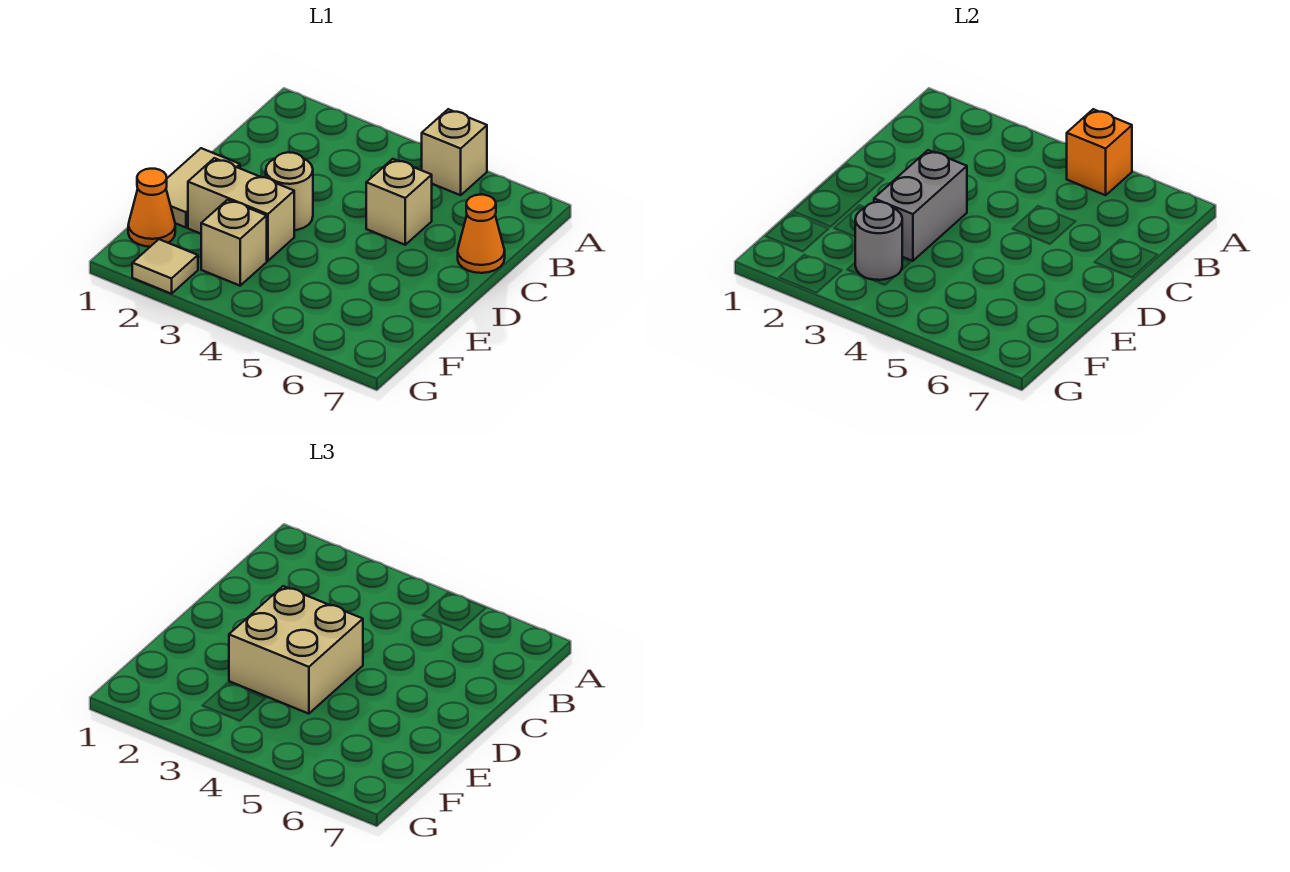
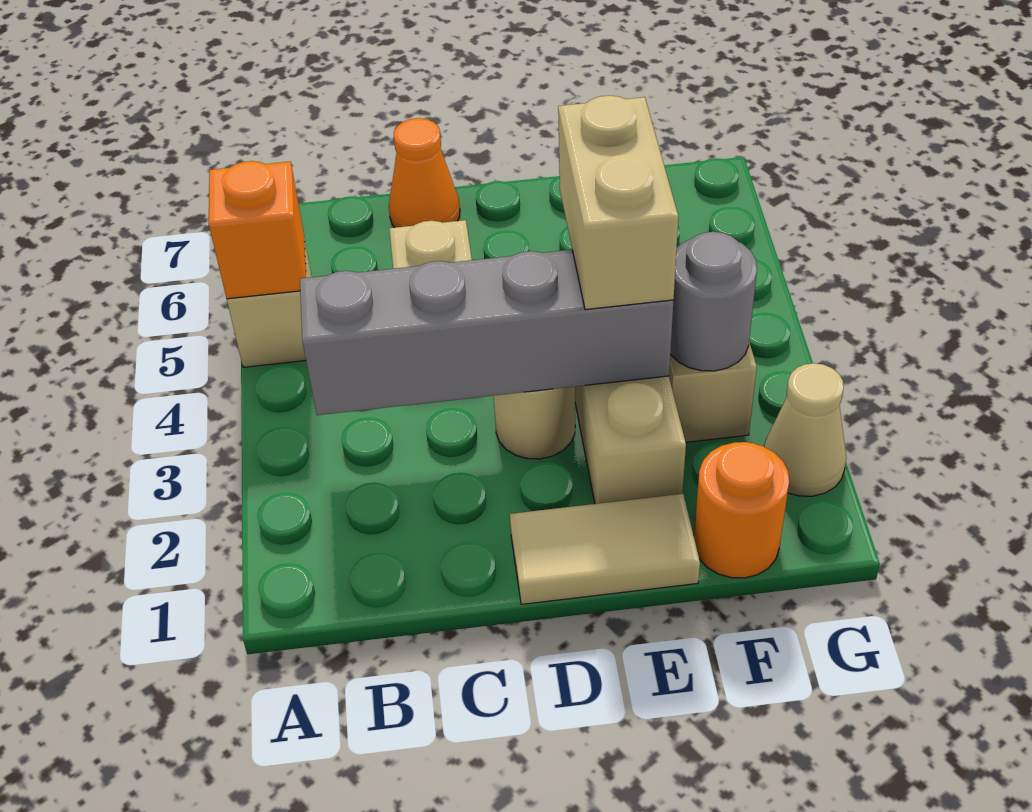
grey brick D3:E3 level 2 -> grey brick B3:E3 level 2
tan brick D3:E4 level 3 -> tan brick E3:E4 level 3
orange cone F1 level 1 -> orange round brick F1 level 1
tan tile G2 level 1 -> tan cone G2 level 1

